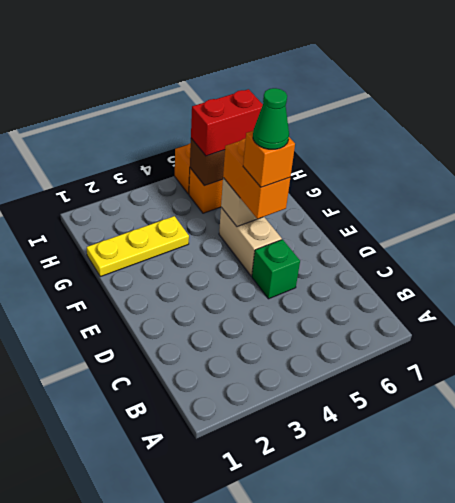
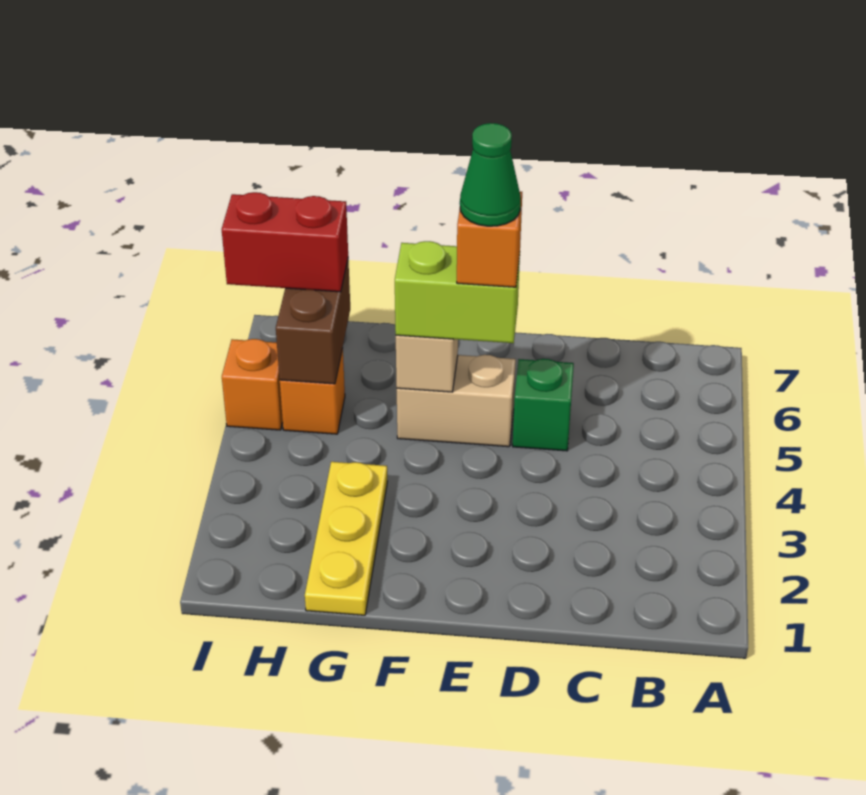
orange brick E5:F5 level 3 -> lime brick E5:F5 level 3
red brick H5:H6 level 3 -> red brick H6:I6 level 3

